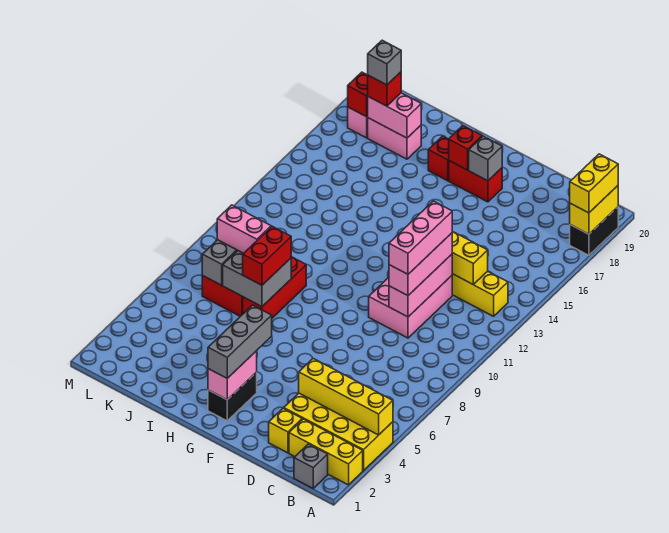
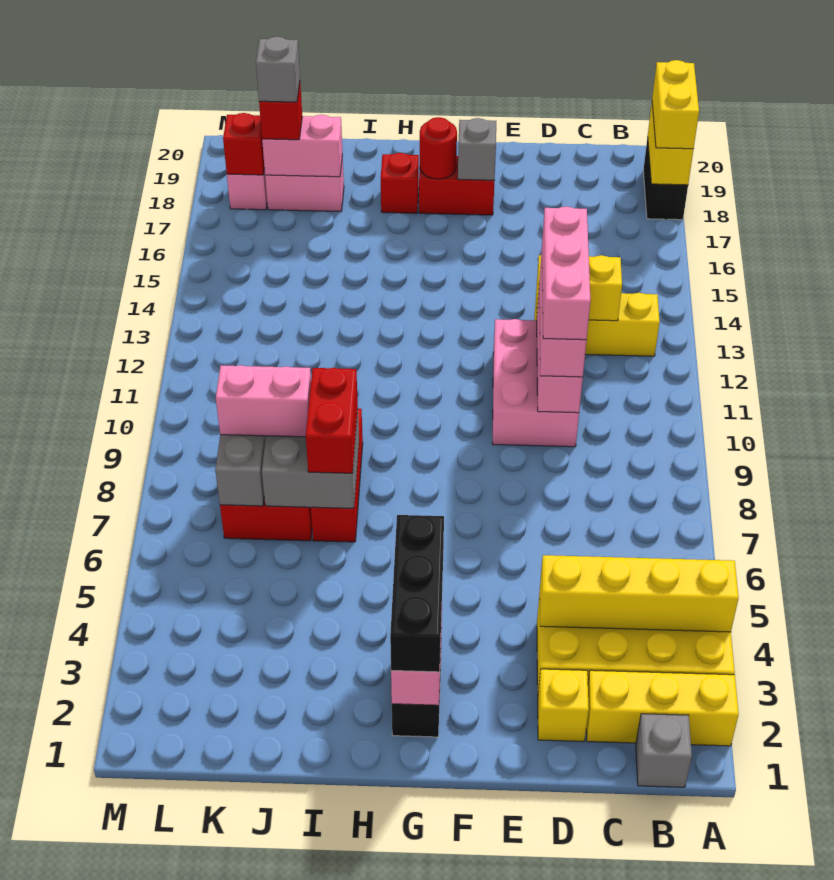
grey brick G2:G4 level 3 -> black brick G2:G4 level 3
red brick G18 level 2 -> red round brick G18 level 2

